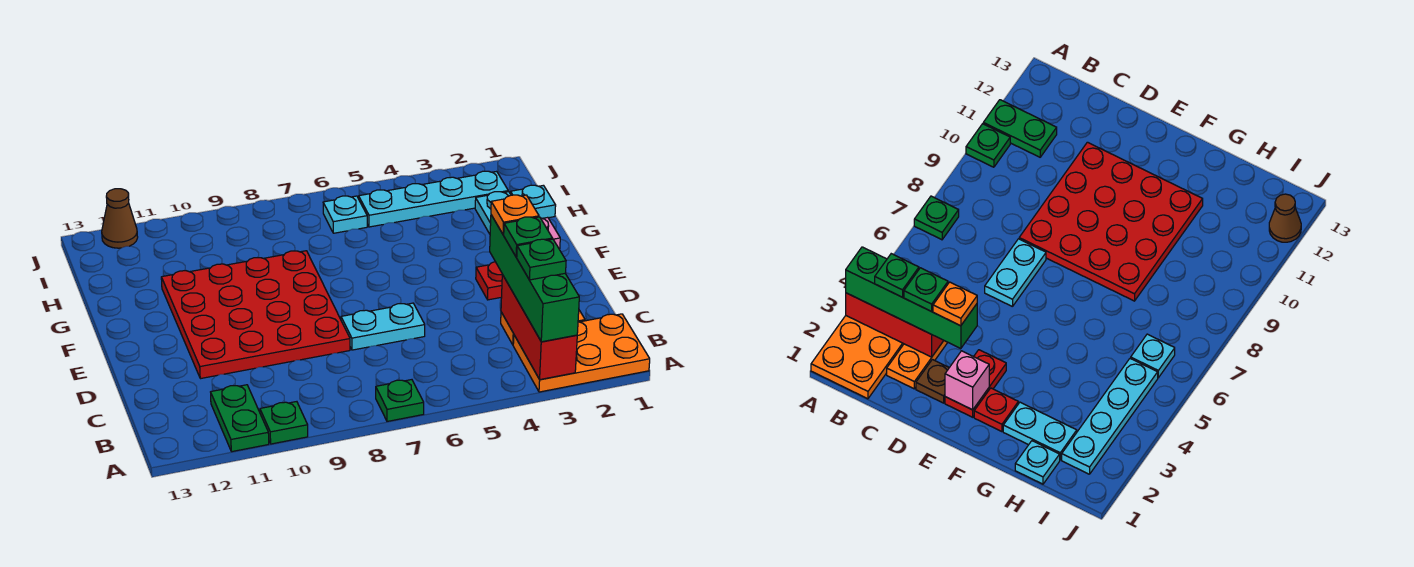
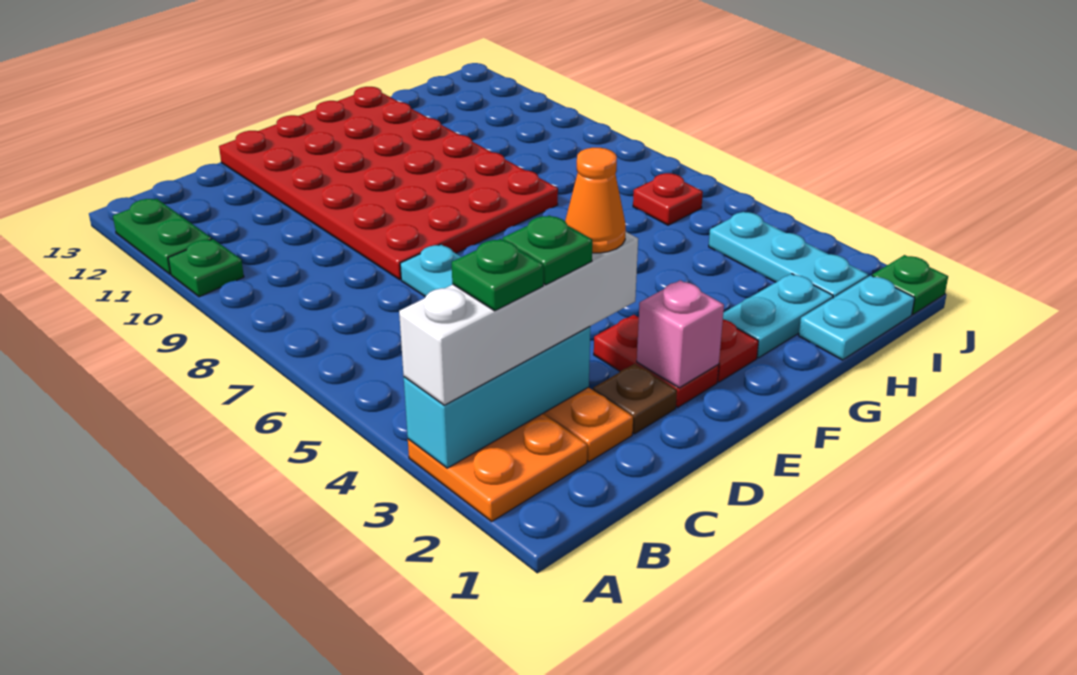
orange plate A1:B3 level 1 -> orange plate A2:B3 level 1
red brick A3:C3 level 2 -> cyan brick A3:C3 level 2
green brick A3:D3 level 3 -> white brick A3:D3 level 3
green plate A7 level 1 -> green plate J1 level 1
green plate A11:B11 level 1 -> green plate A11:A12 level 1
orange plate D3 level 4 -> orange cone D3 level 4
red plate D8:G11 level 1 -> red plate D8:G13 level 1
cyan plate H1 level 1 -> cyan plate H1:I1 level 1
cyan plate I2:I5 level 1 -> cyan plate I2:I4 level 1
cyan plate I6 level 1 -> red plate I6 level 1
brown cone J12 level 1 -> none

